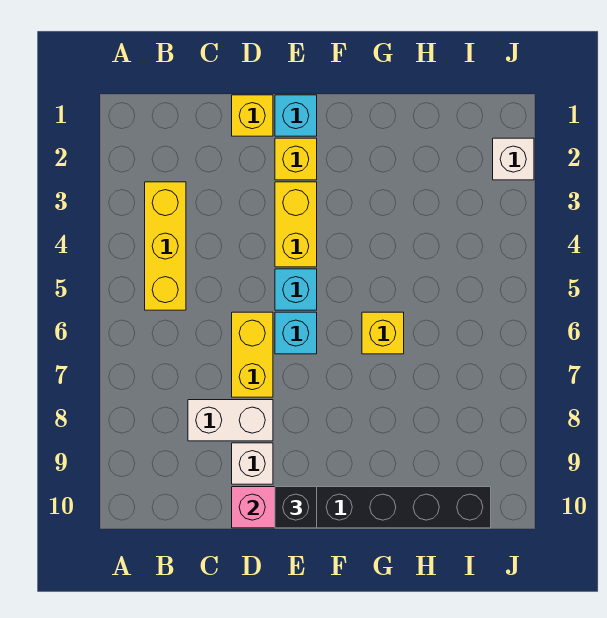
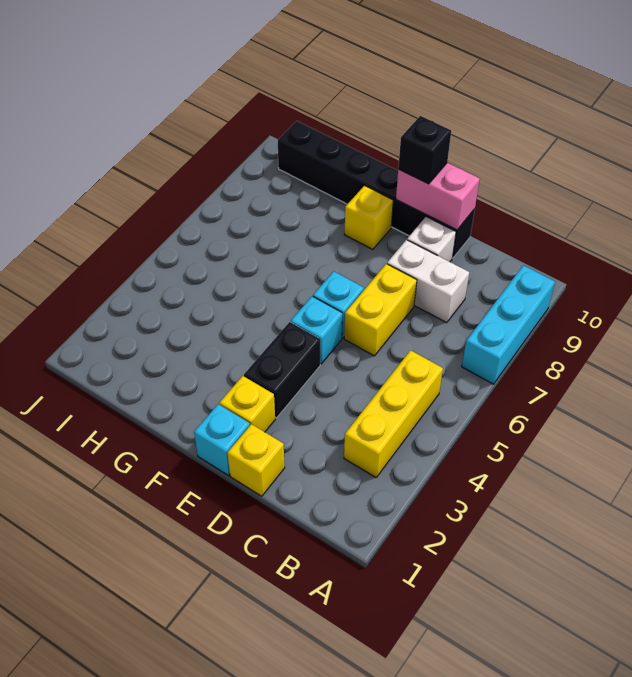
none -> cyan brick A7:A9 level 1
yellow brick E3:E4 level 1 -> black brick E3:E4 level 1
yellow brick G6 level 1 -> yellow brick F9 level 1
white brick J2 level 1 -> none

